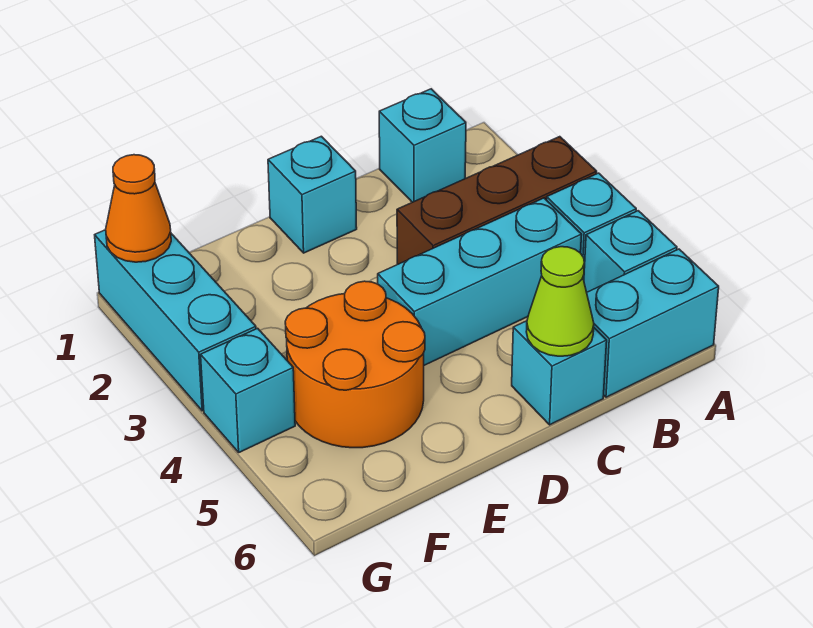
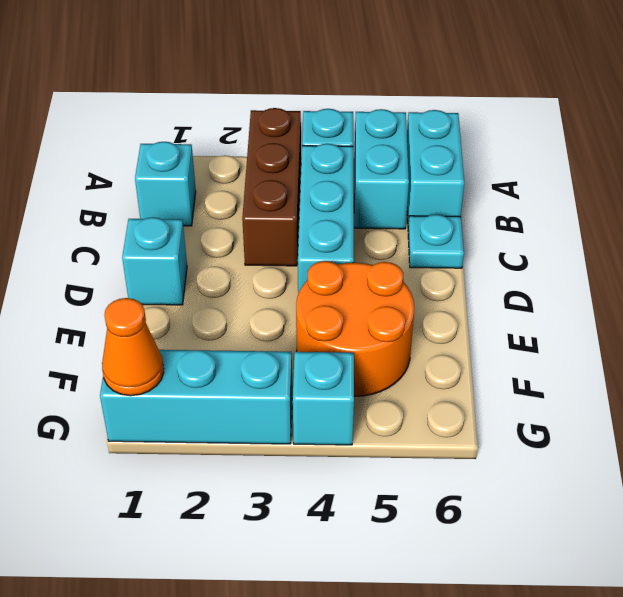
cyan brick A5 level 1 -> cyan brick A5:B5 level 1
cyan brick C6 level 1 -> cyan plate C6 level 1
lime cone C6 level 2 -> none

